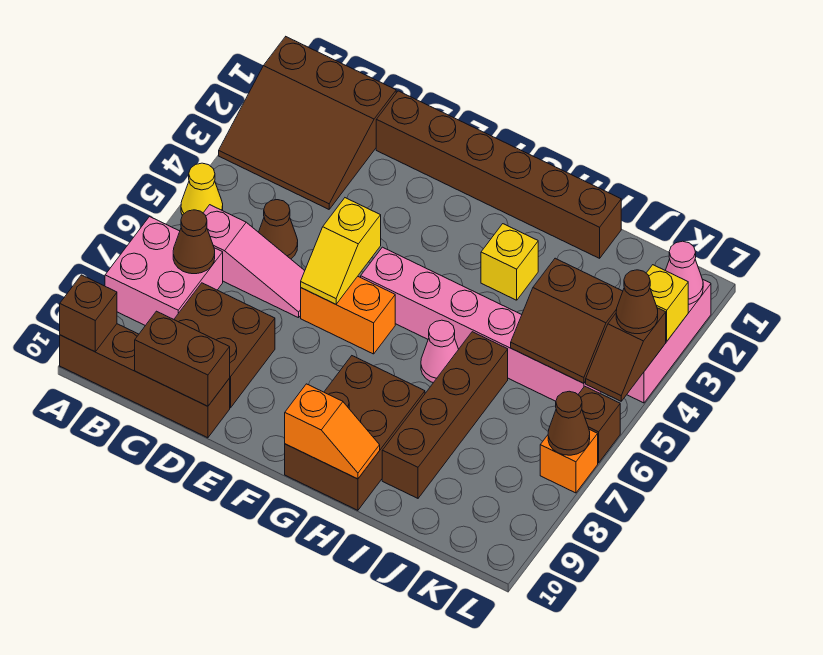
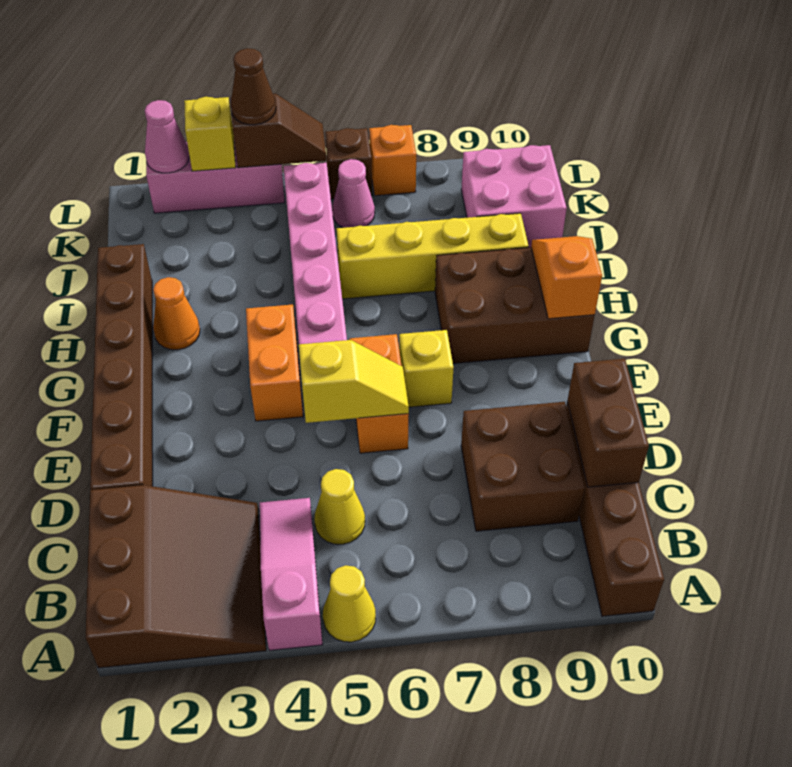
pink brick A7:B8 level 1 -> pink brick J9:K10 level 1
brown brick A10 level 2 -> none
pink slope B6:D6 level 1 top B -> pink slope A4:C4 level 1 top A
brown cone B7 level 2 -> none
brown cone C5 level 1 -> yellow cone C5 level 1
none -> orange brick F4:G4 level 1
none -> orange cone H2 level 1
yellow brick H3 level 1 -> yellow brick F7 level 1
pink cone H6 level 1 -> pink cone K6 level 1
brown brick I6:I9 level 1 -> yellow brick I6:I9 level 1
brown slope J4:K5 level 2 top 4 -> none
brown cone L7 level 2 -> none

